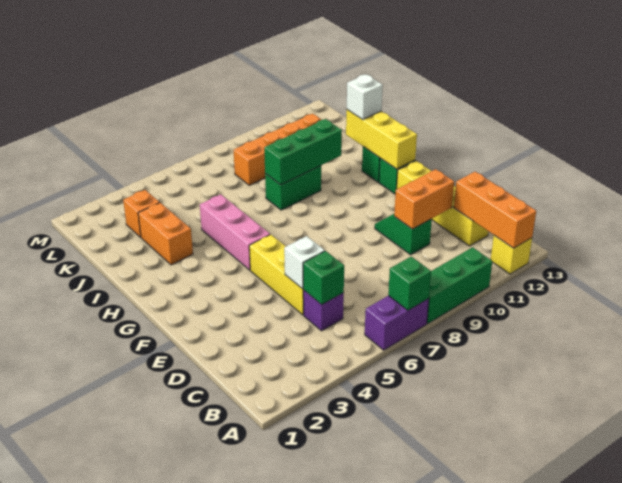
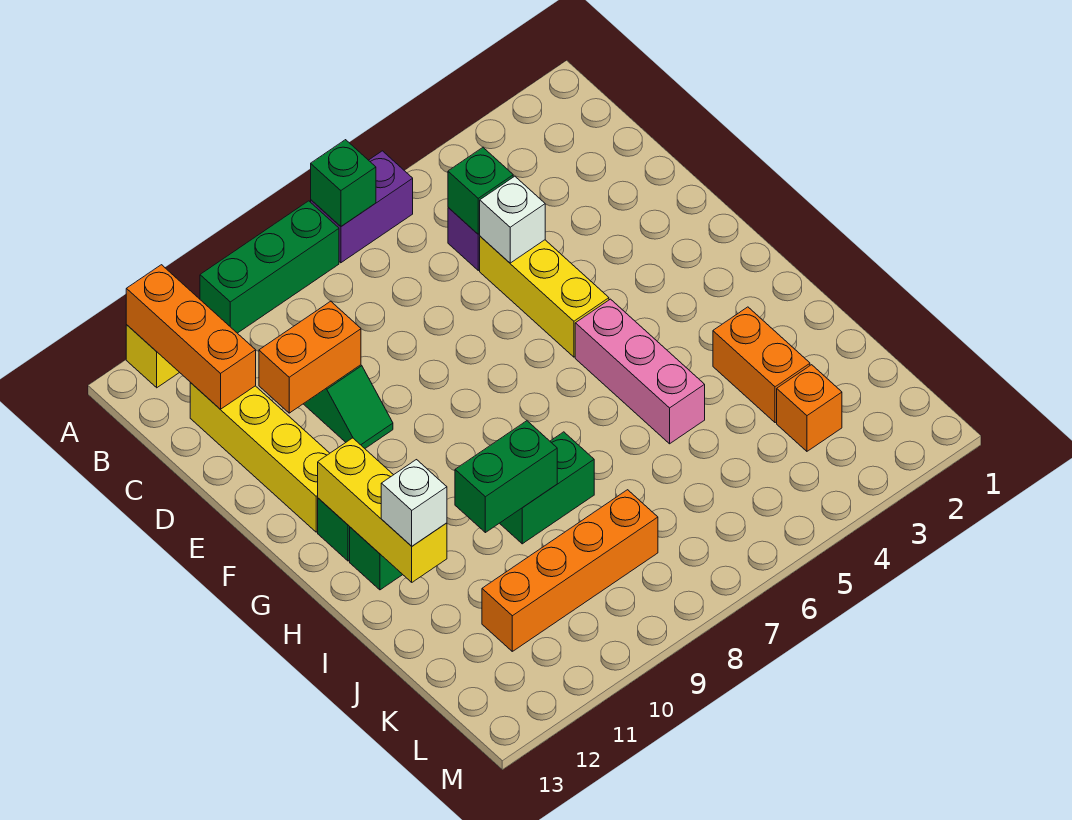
green brick I8:I10 level 2 -> green brick I9:I10 level 2

